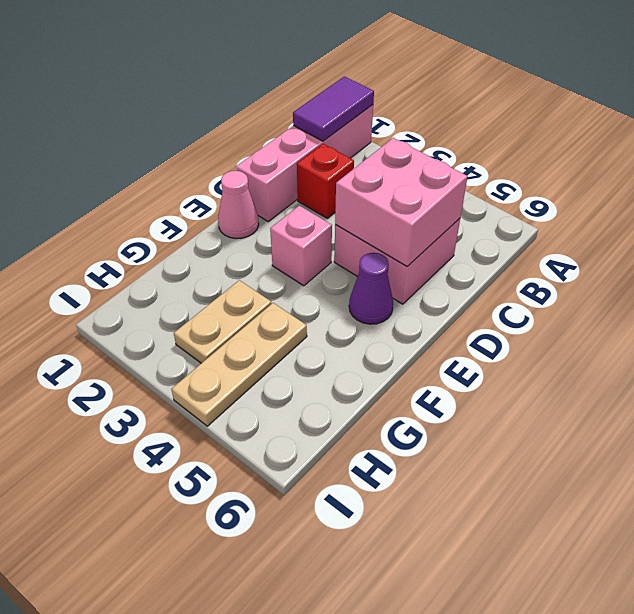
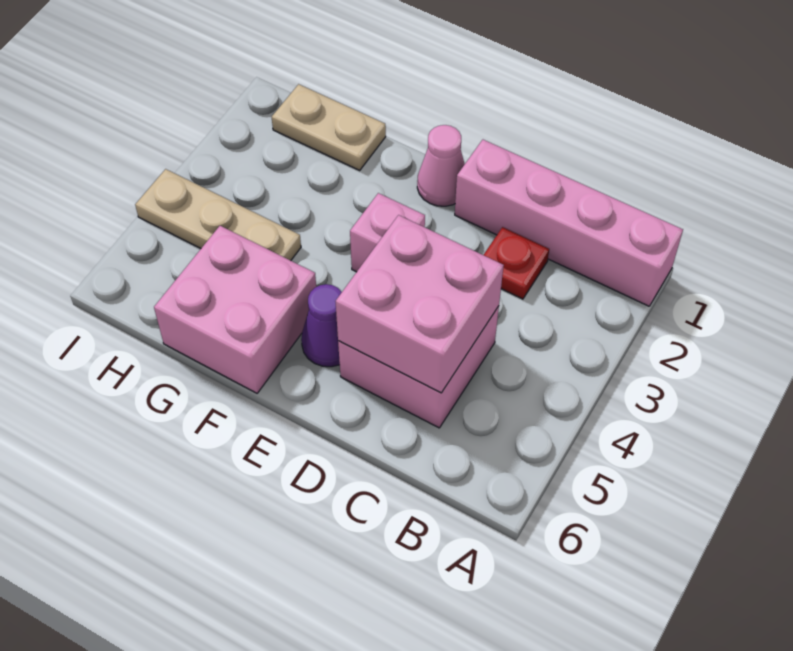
purple tile A1:B1 level 2 -> none
red brick C2 level 1 -> red plate C2 level 1
none -> pink brick F5:G6 level 1
tan plate G3:H3 level 1 -> tan plate G1:H1 level 1

